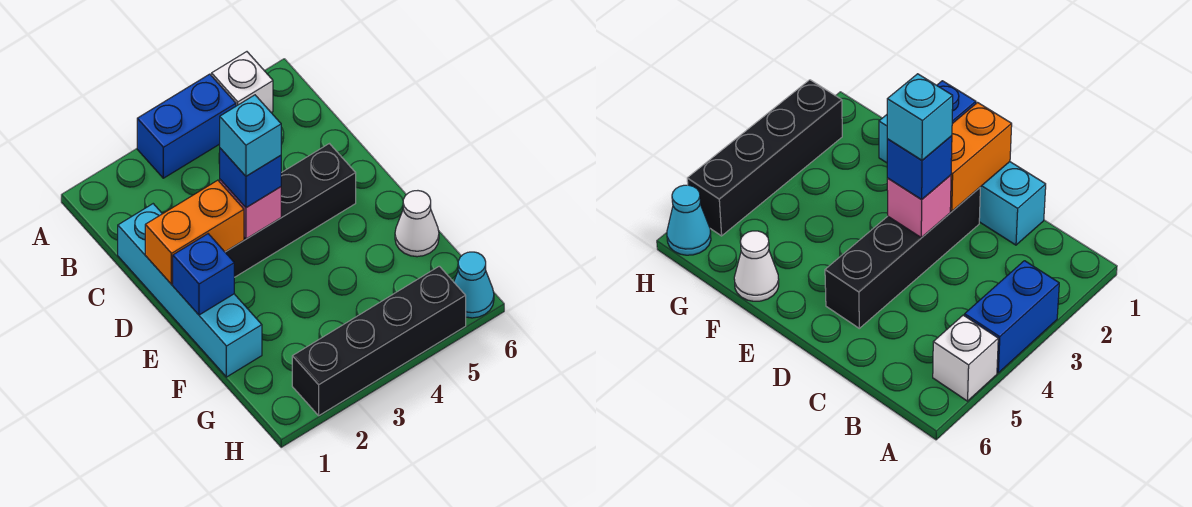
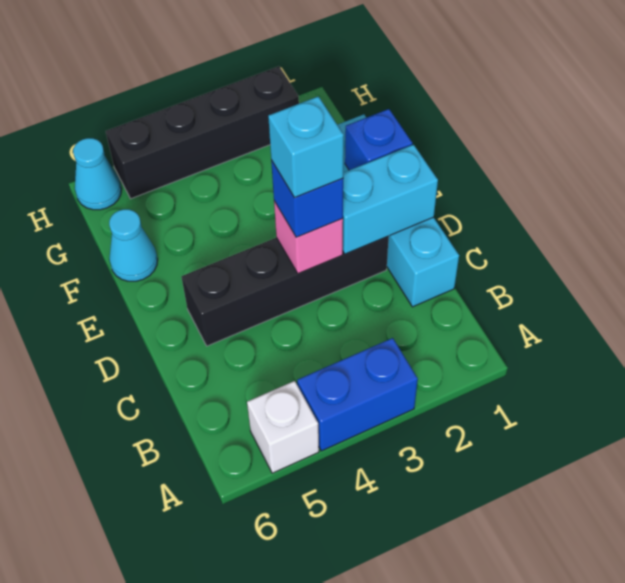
orange brick D1:D2 level 2 -> cyan brick D1:D2 level 2
white cone F6 level 1 -> cyan cone F6 level 1

